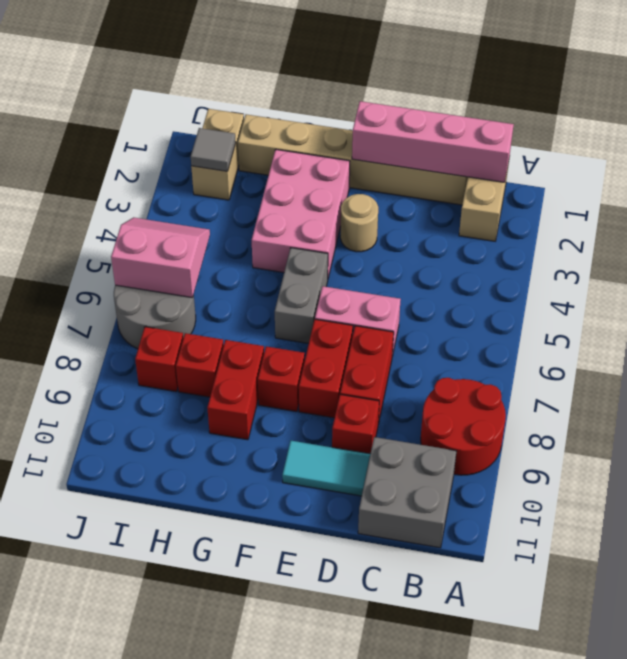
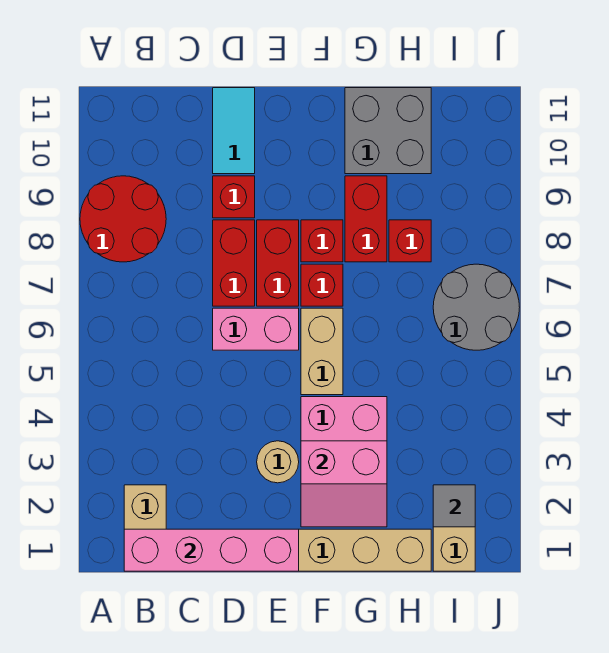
grey brick B10:C11 level 1 -> grey brick G10:H11 level 1
cyan tile D10:E10 level 1 -> cyan tile D10:D11 level 1
grey brick F5:F6 level 1 -> tan brick F5:F6 level 1
pink slope I5:J6 level 2 top 6 -> pink slope F2:G3 level 2 top 3
red brick I8 level 1 -> red brick F7 level 1

